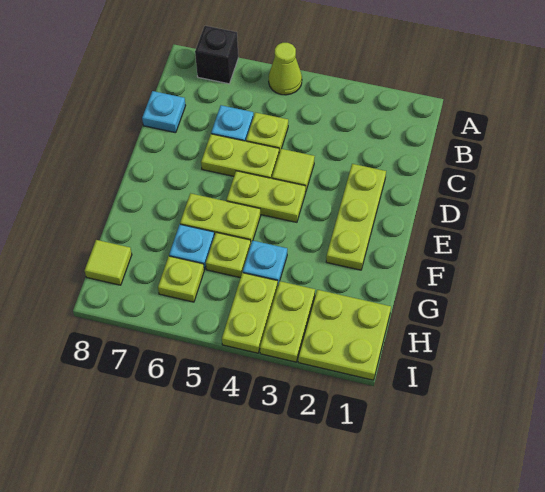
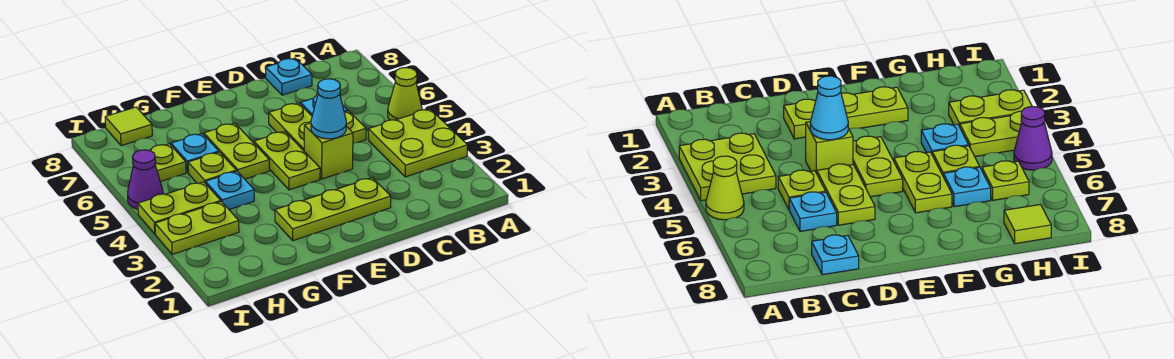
black brick A7 level 1 -> none
lime tile D4 level 1 -> lime brick D4 level 1
none -> cyan cone D4 level 2
lime plate H1:I2 level 1 -> lime plate A3:B4 level 1
none -> purple cone I5 level 1

